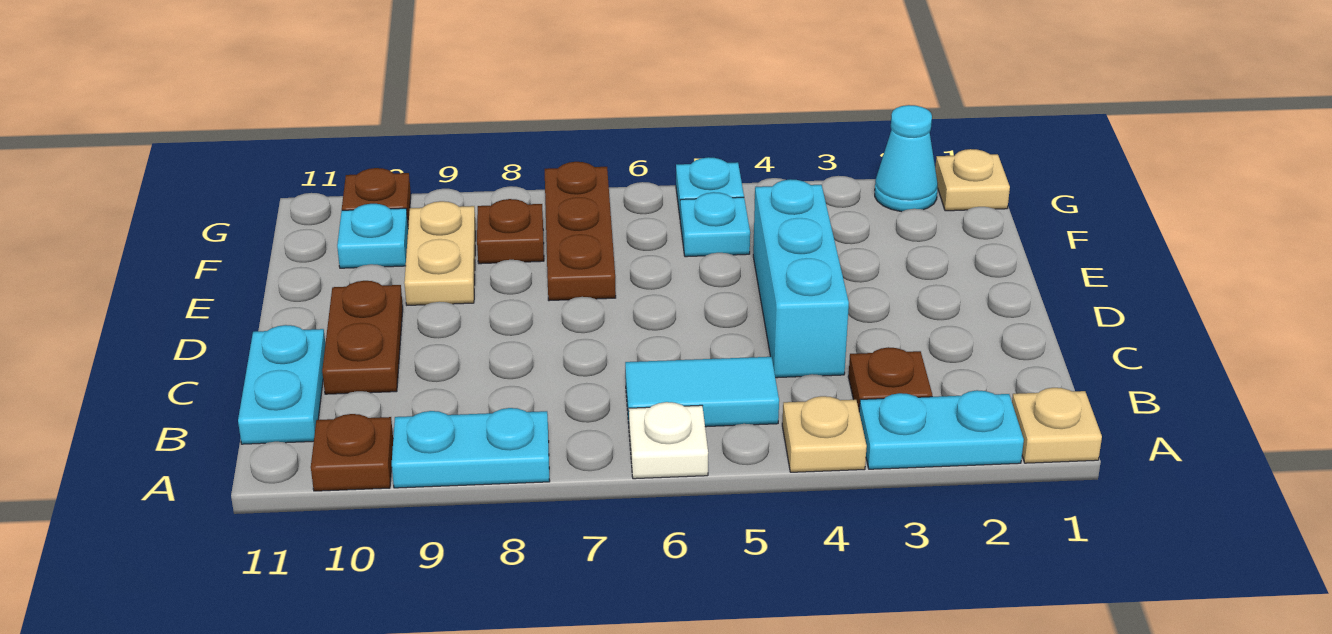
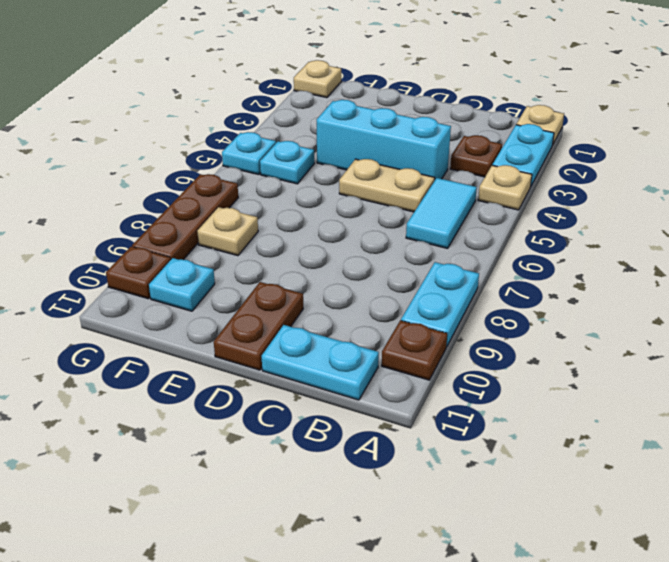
white plate A6 level 1 -> none
brown plate C10:D10 level 1 -> brown plate D10:D11 level 1
brown plate E7:G7 level 1 -> brown plate G7:G9 level 1
tan plate E9:F9 level 1 -> tan plate C5:D5 level 1
brown plate F8 level 1 -> tan plate F8 level 1
cyan cone G2 level 1 -> none

